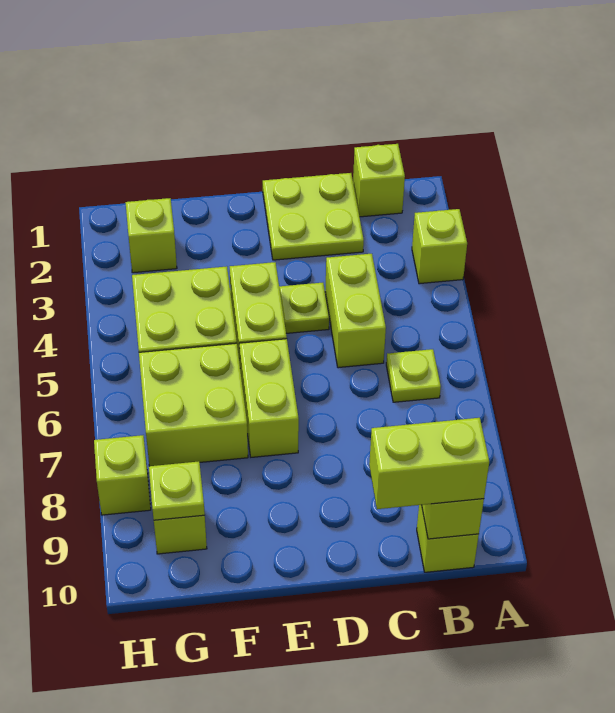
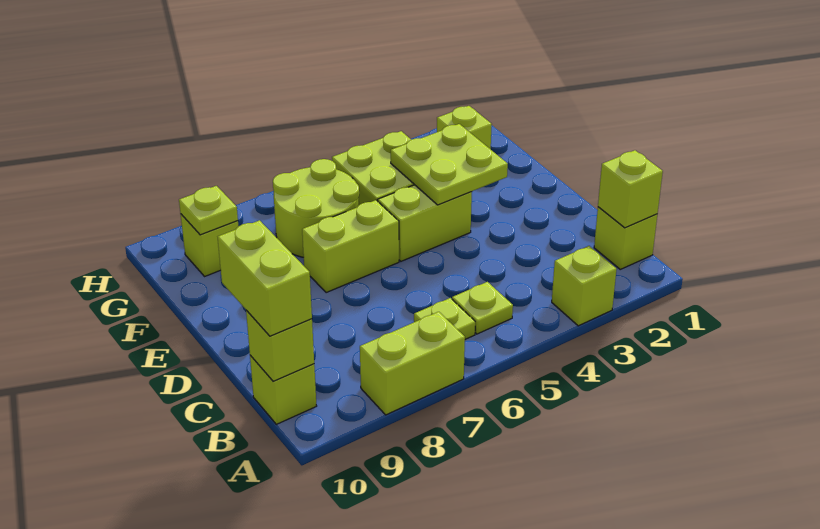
lime plate C1:D2 level 1 -> lime plate E3:F4 level 2
lime brick C4:C5 level 1 -> lime brick A7:A8 level 1
lime plate D4 level 1 -> lime plate B5 level 1
lime brick F6:G7 level 1 -> lime round brick F6:G7 level 1
lime brick H8 level 1 -> lime brick B1 level 2

